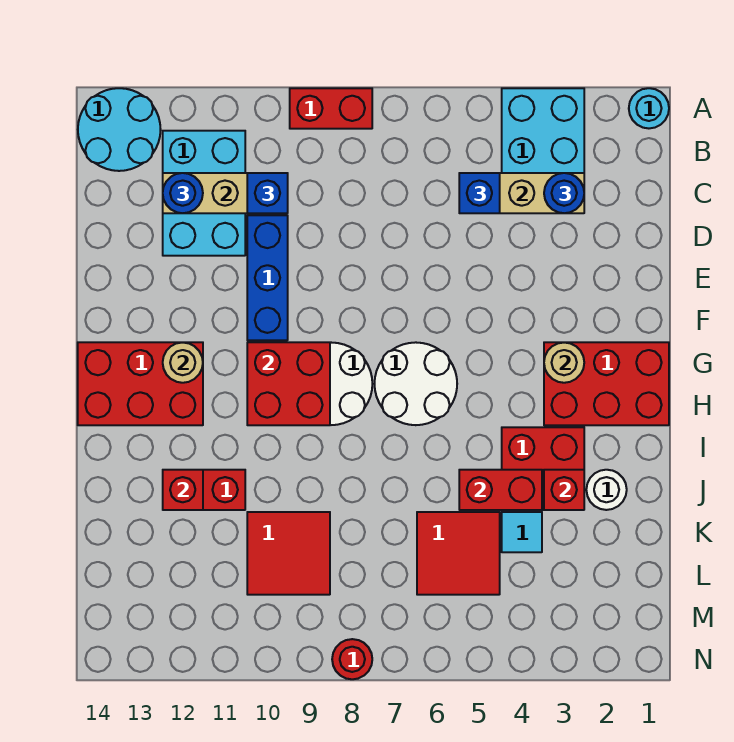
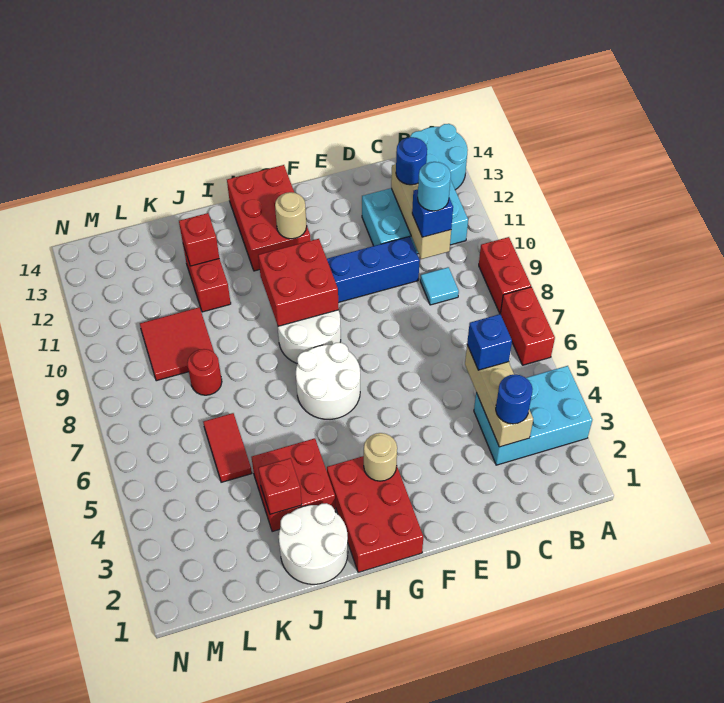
cyan round brick A1 level 1 -> cyan round brick C10 level 4
white round brick J2 level 1 -> white round brick I1:J2 level 1
red brick J4:J5 level 2 -> red brick A6:A7 level 1
cyan tile K4 level 1 -> cyan tile C9 level 1
red tile K5:L6 level 1 -> red tile K5:K6 level 1
red round brick N8 level 1 -> red round brick K8 level 1

